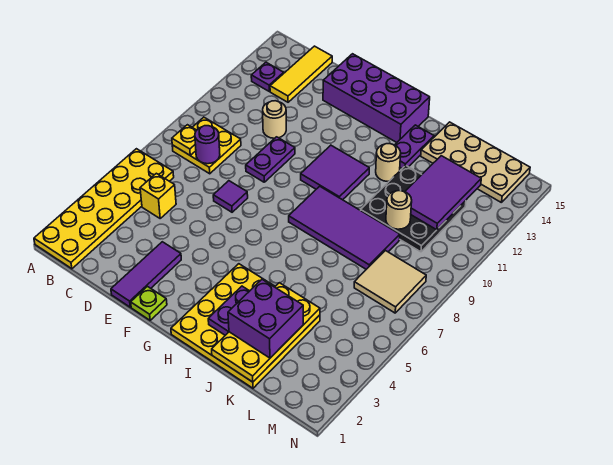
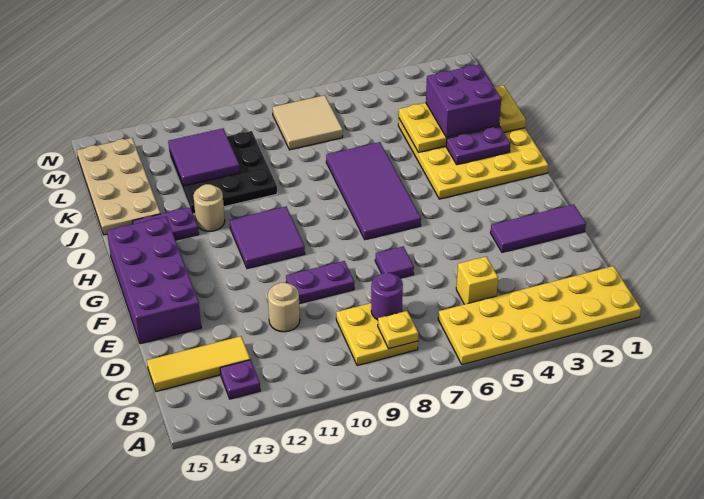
lime plate F1 level 1 -> none
purple tile H8:K9 level 1 -> purple tile G6:J7 level 1
tan round brick K10 level 2 -> none
purple tile K11:L13 level 2 -> purple tile K11:L12 level 2

